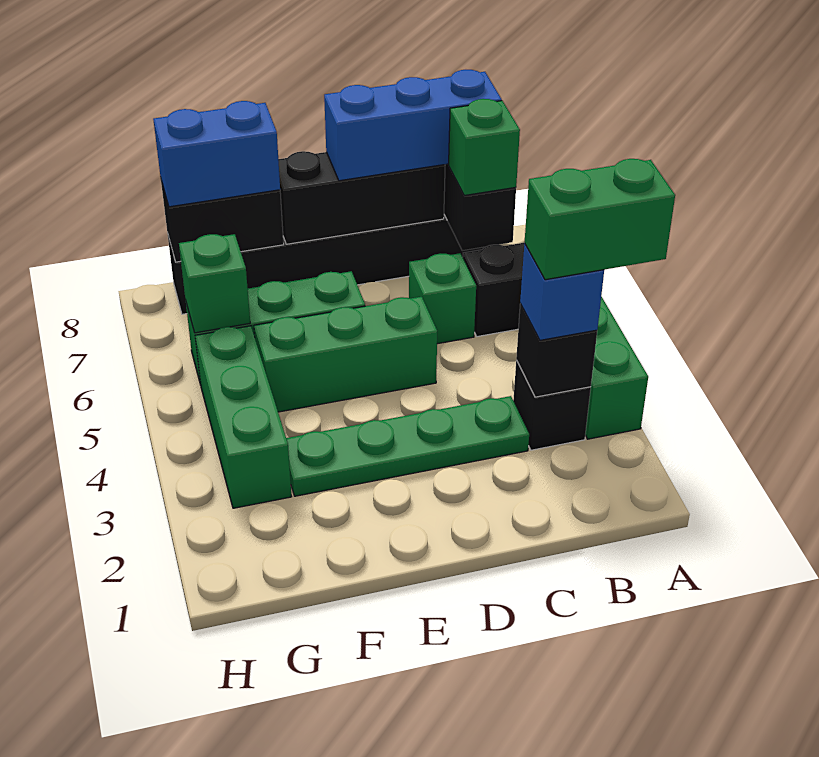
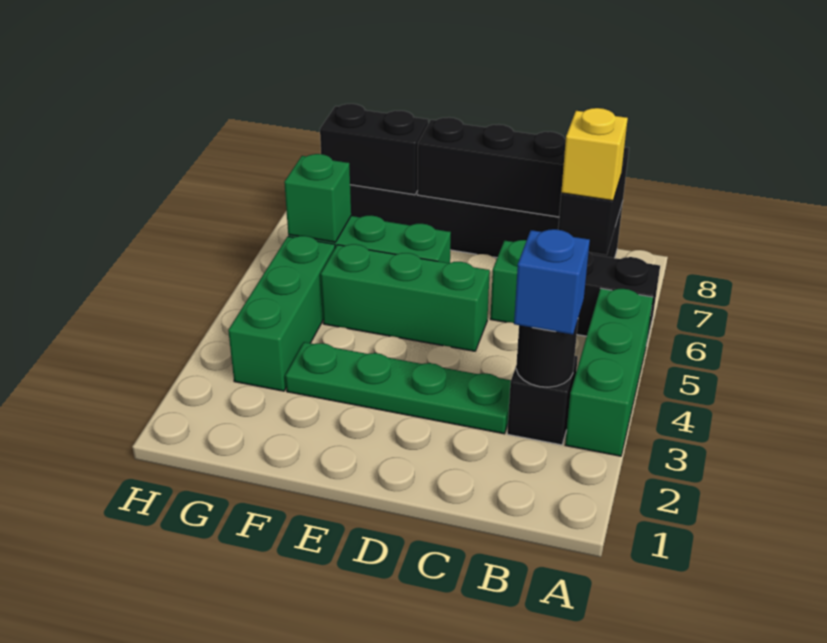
green brick A3:B3 level 4 -> none
black brick B3 level 2 -> black round brick B3 level 2
green brick B7 level 3 -> yellow brick B7 level 3
blue brick B8:D8 level 3 -> none
blue brick F8:G8 level 3 -> none

